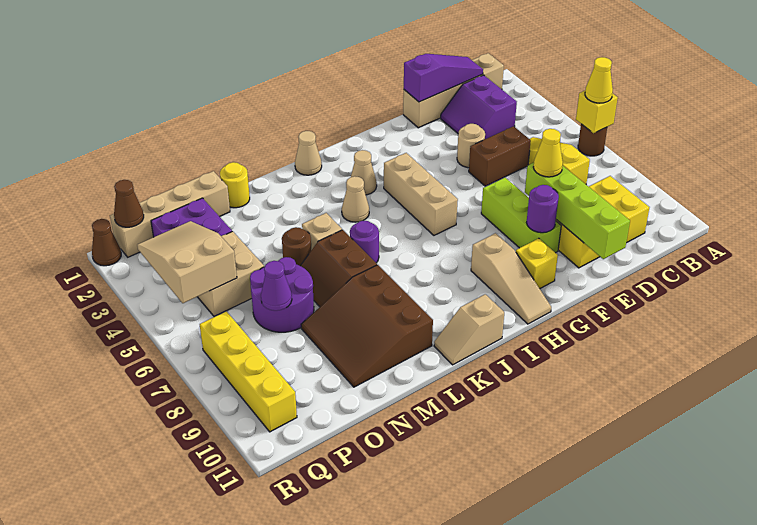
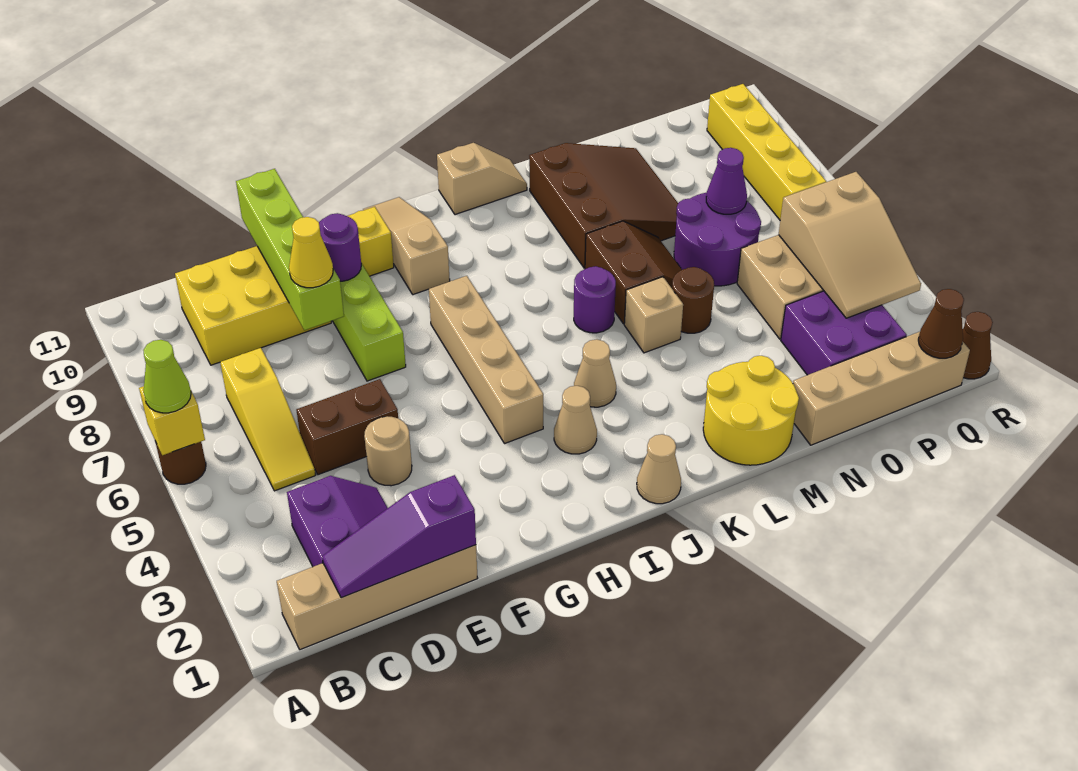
yellow cone A6 level 3 -> lime cone A6 level 3
tan brick H4:H6 level 1 -> tan brick H4:H7 level 1
yellow round brick M1 level 1 -> yellow round brick L1:M2 level 1

